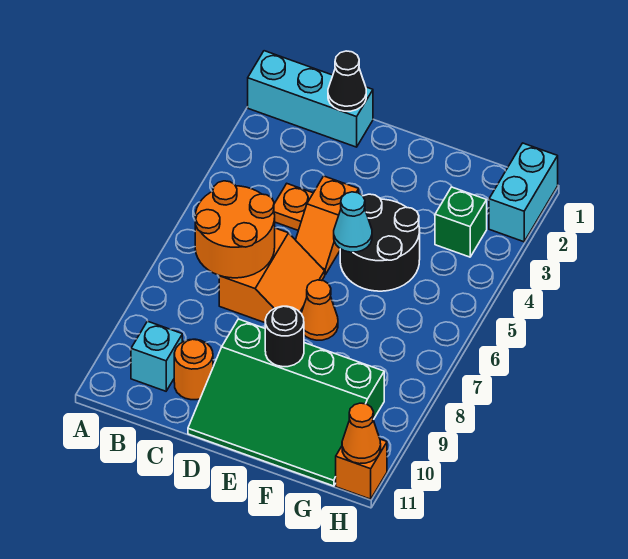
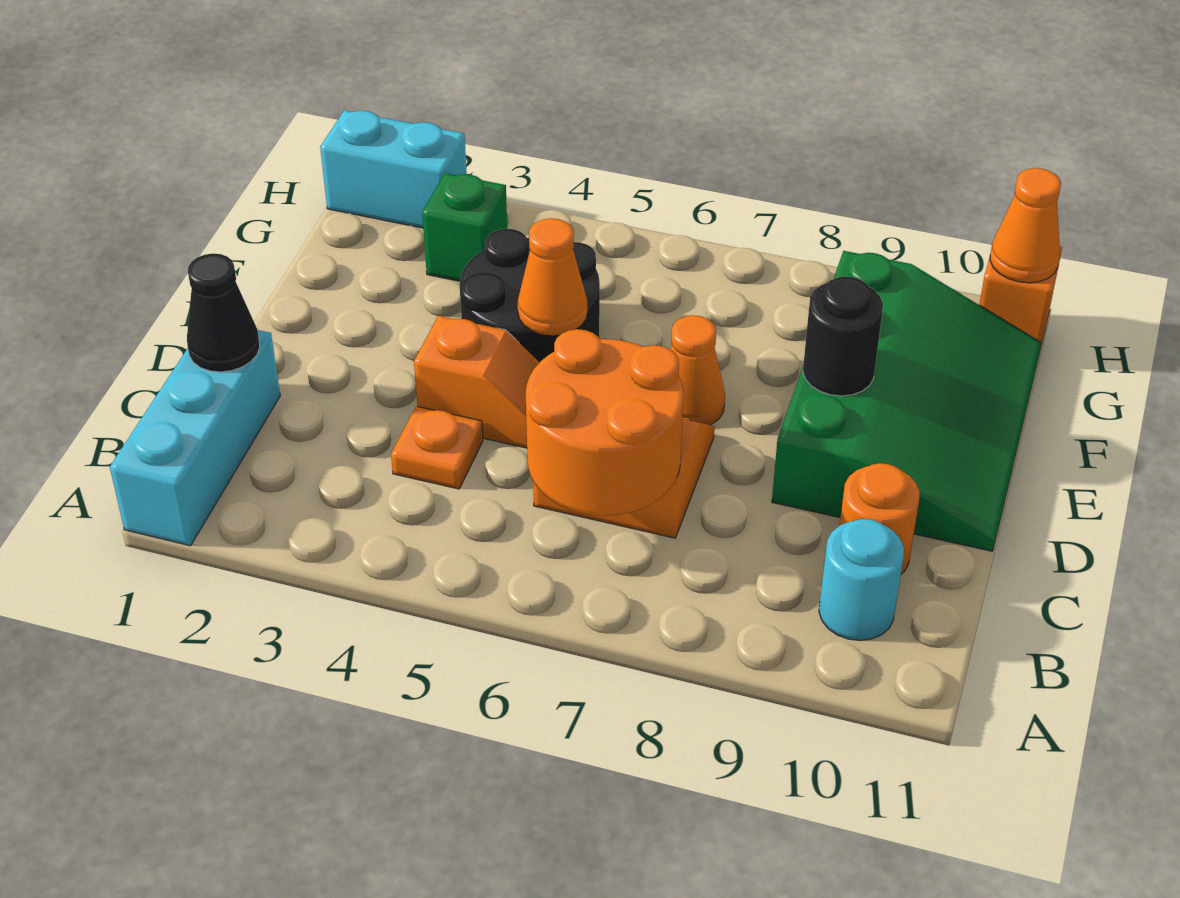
cyan brick B10 level 1 -> cyan round brick B10 level 1
cyan cone E5 level 2 -> orange cone E5 level 2

